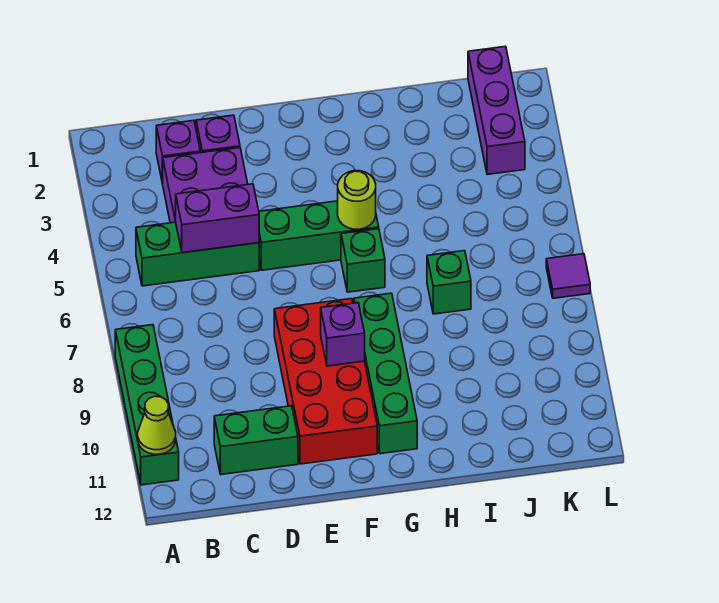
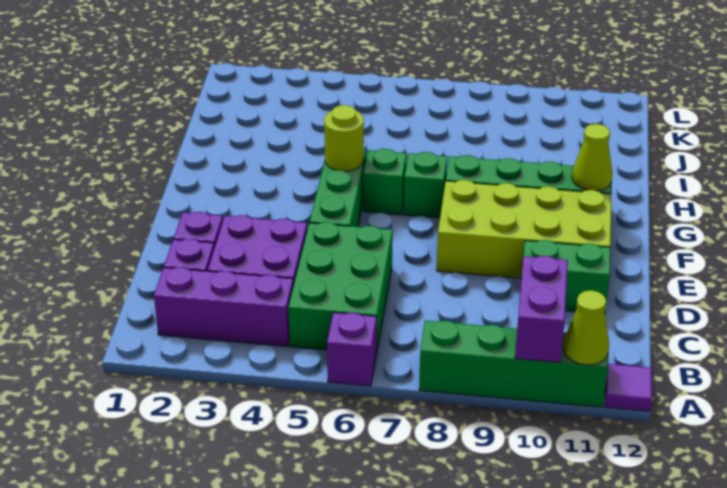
green brick B5:D5 level 1 -> green brick B5:D6 level 1
purple brick C5:D5 level 2 -> purple brick A10:B10 level 2
green brick C11:D11 level 1 -> green brick D10:D11 level 1
red brick E8:F11 level 1 -> lime brick E8:F11 level 1
purple brick F9 level 2 -> purple brick A6 level 1
none -> lime cone G11 level 2
green brick I7 level 1 -> green brick G7 level 1
purple brick K1:K3 level 1 -> purple brick B2:B4 level 1
purple tile L7 level 1 -> purple tile A12 level 1

